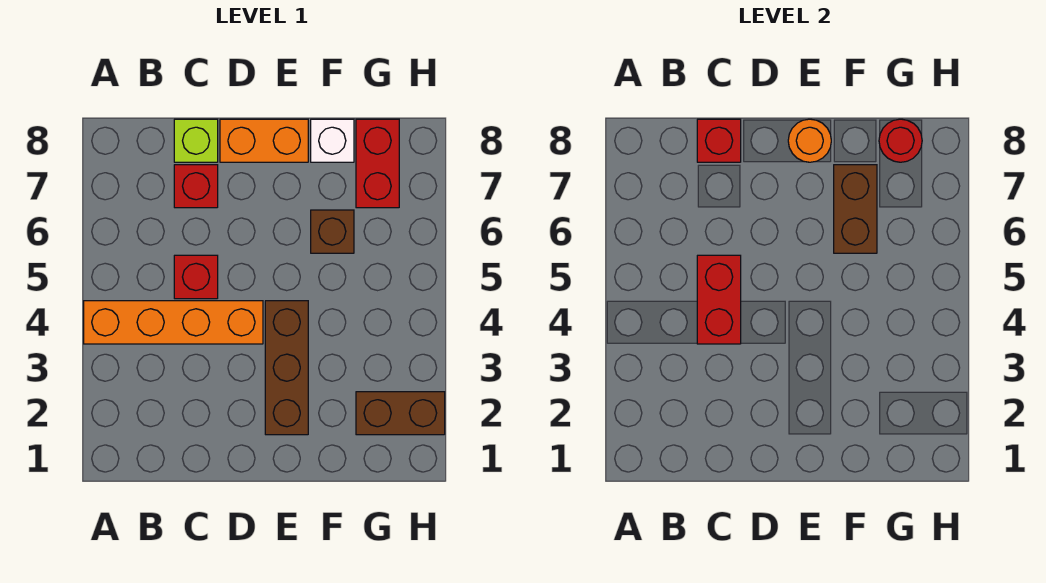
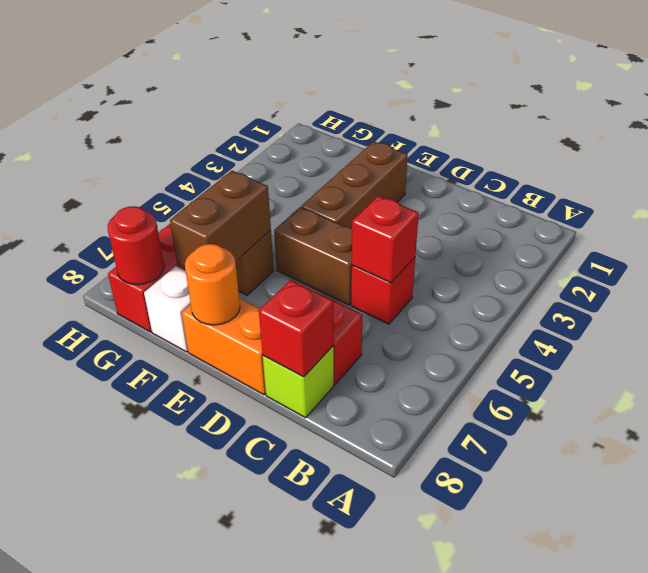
orange brick A4:D4 level 1 -> none
red brick C4:C5 level 2 -> red brick C5 level 2
brown brick G2:H2 level 1 -> brown brick D5:E5 level 1

